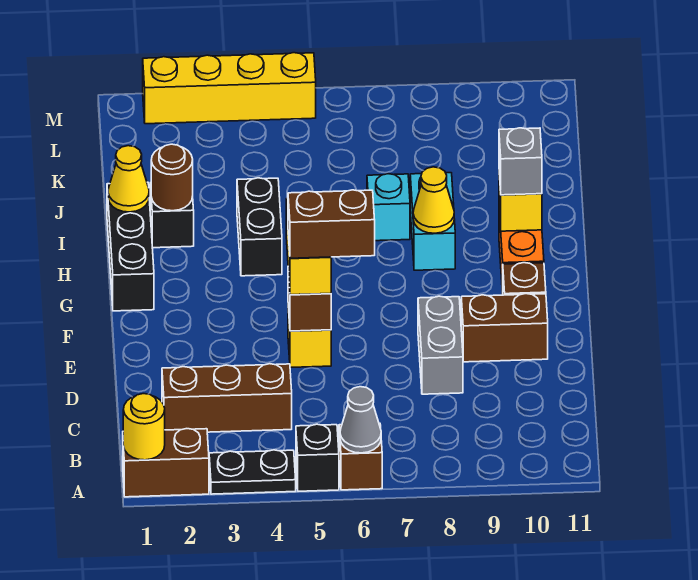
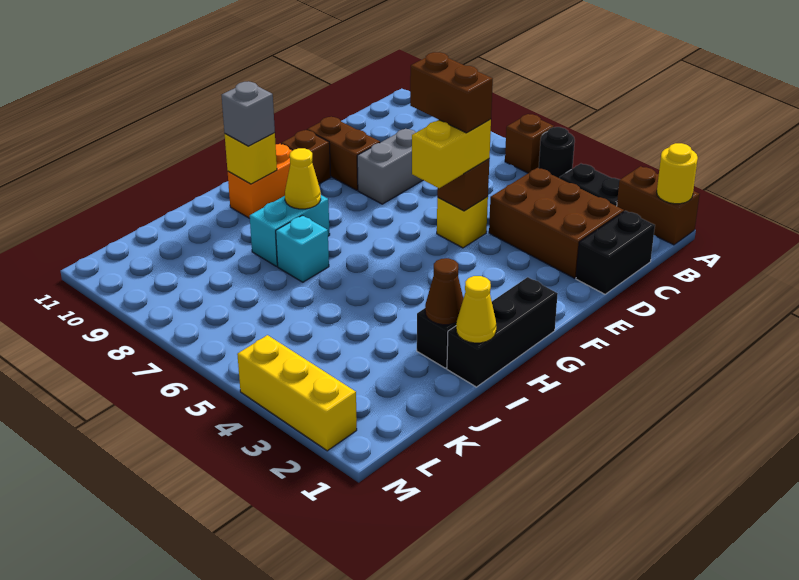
black brick A5 level 1 -> black round brick A5 level 1
grey cone A6 level 2 -> none
brown brick C2:C4 level 1 -> brown brick C2:D4 level 1
black brick H4:I4 level 1 -> black brick C1:D1 level 1
brown round brick I2 level 2 -> brown cone I2 level 2
yellow brick M2:M5 level 1 -> yellow brick M2:M4 level 1

